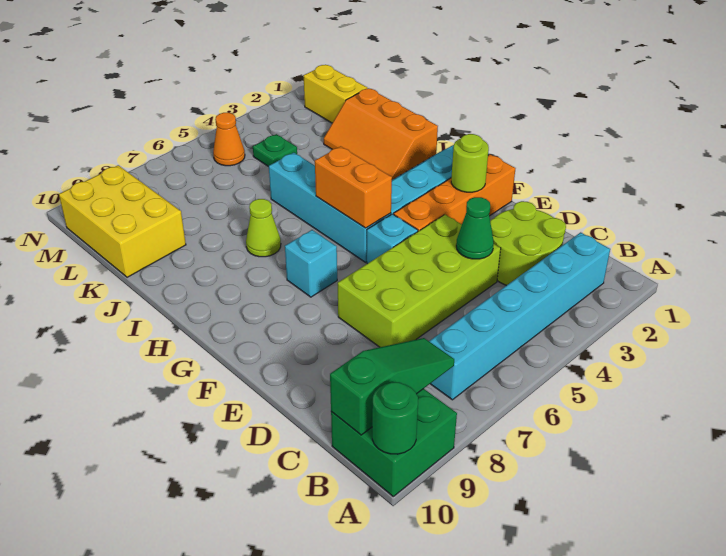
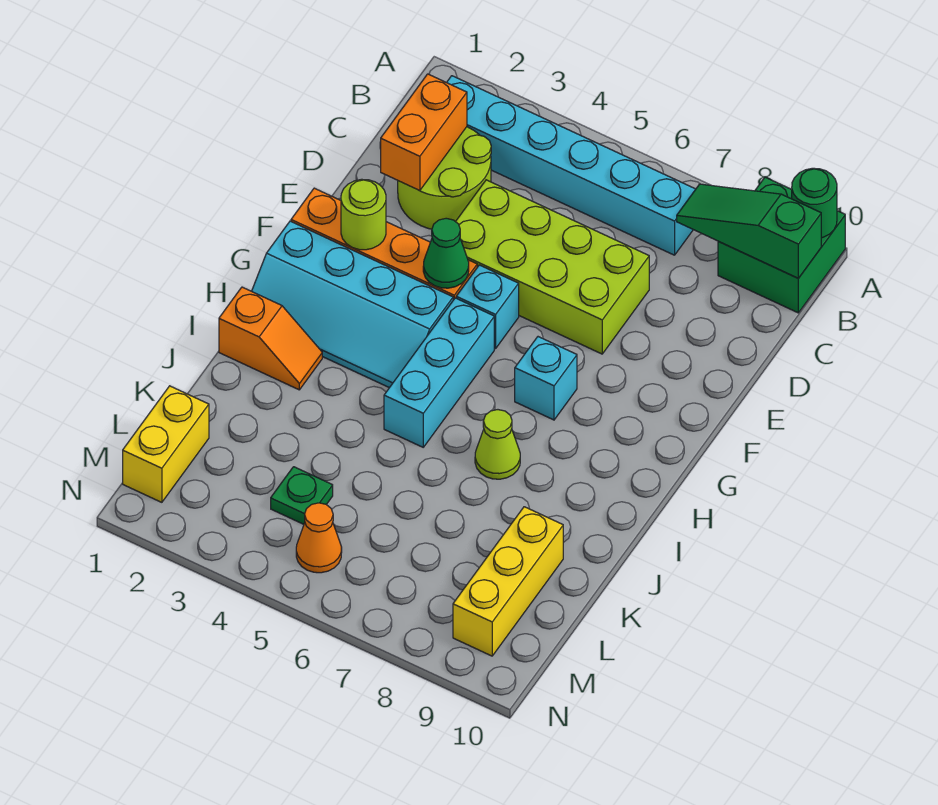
green cone D4 level 2 -> green cone F4 level 2
cyan brick G5:J5 level 1 -> cyan brick G5:I5 level 1
orange brick G5:H5 level 2 -> orange brick C2:D2 level 2
orange slope I1:K2 level 1 top 1 -> orange slope I1:I2 level 1 top 1
yellow brick K9:M10 level 1 -> yellow brick K9:M9 level 1

